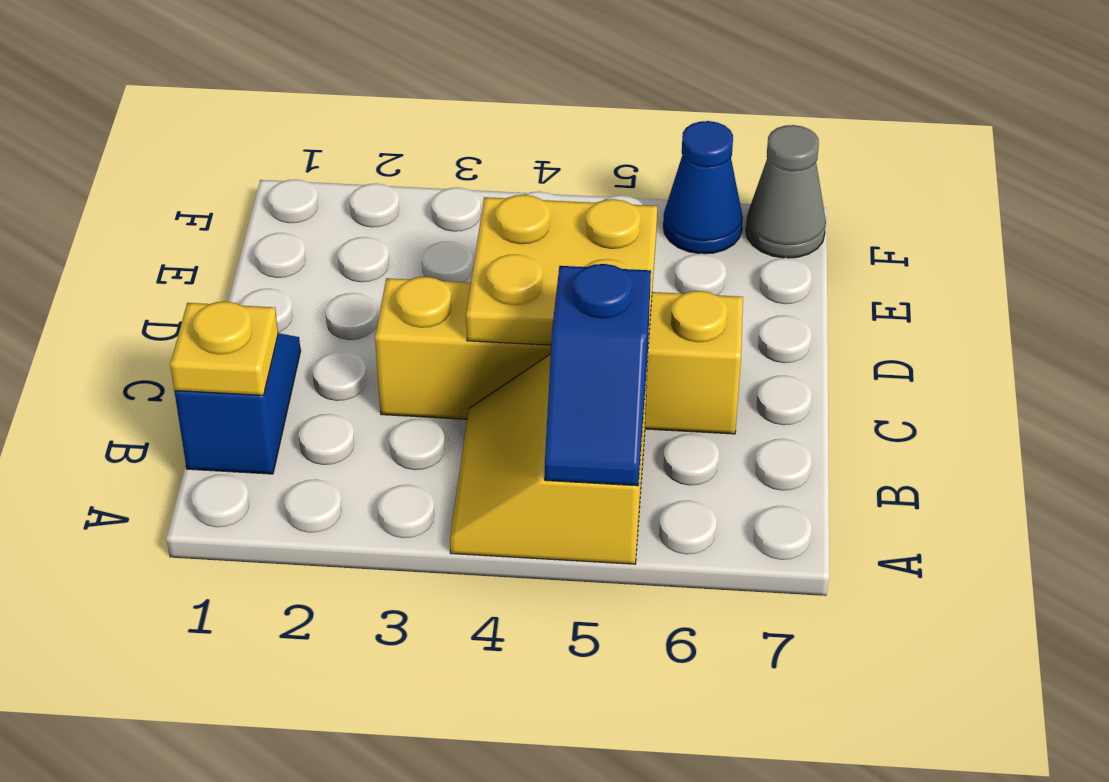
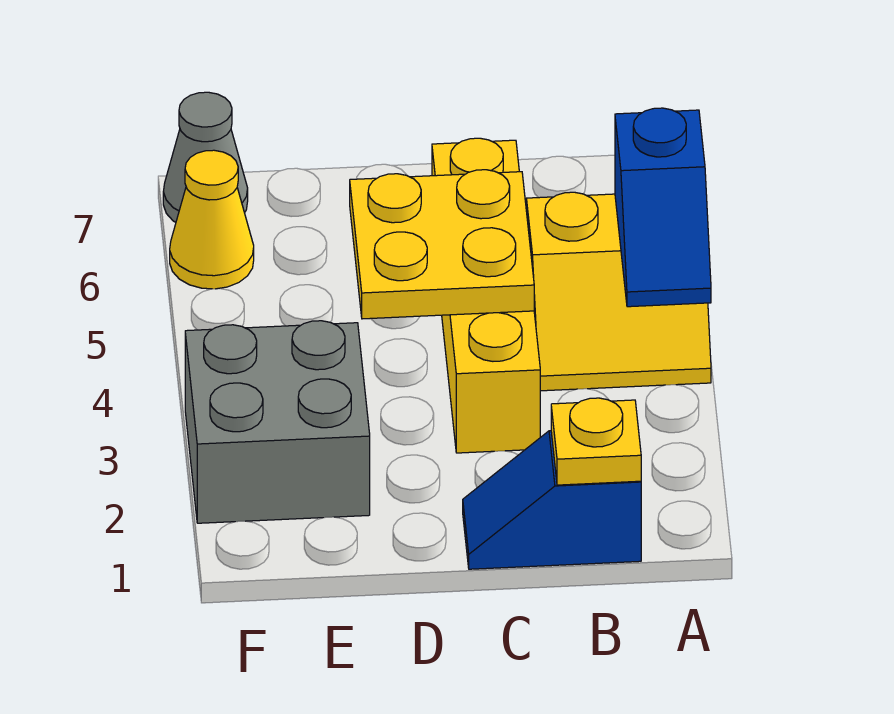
blue slope A5:B5 level 2 top B -> blue slope A4:A5 level 2 top 5
none -> grey brick E2:F3 level 1
blue cone F6 level 1 -> yellow cone F6 level 1

